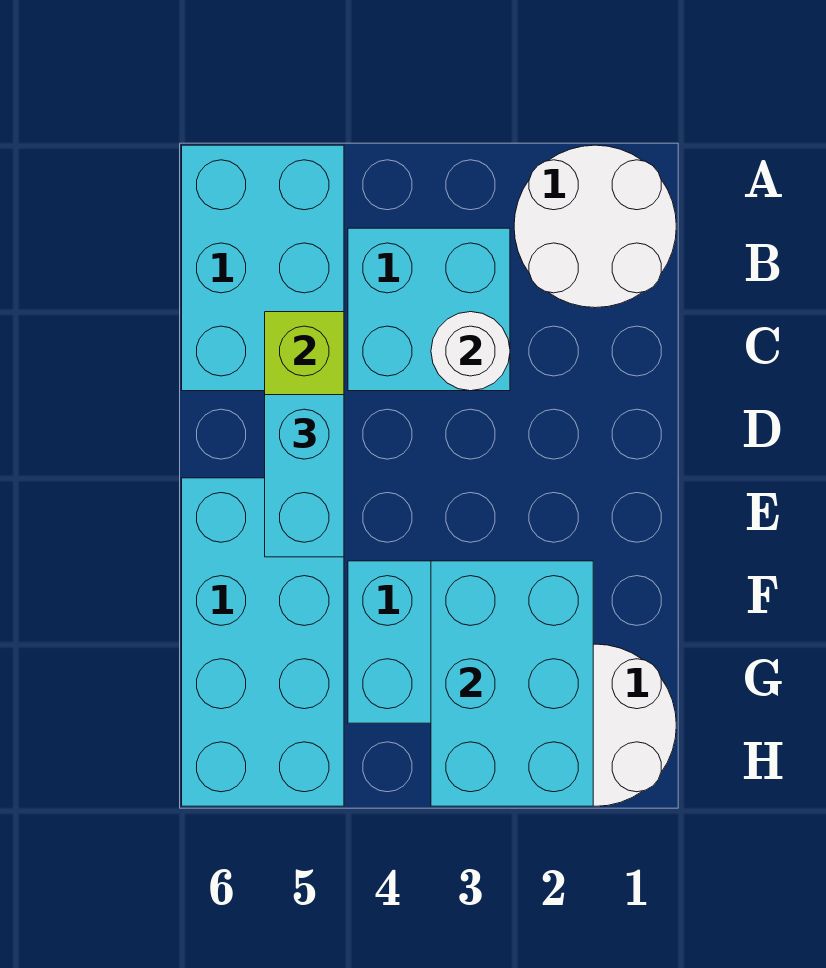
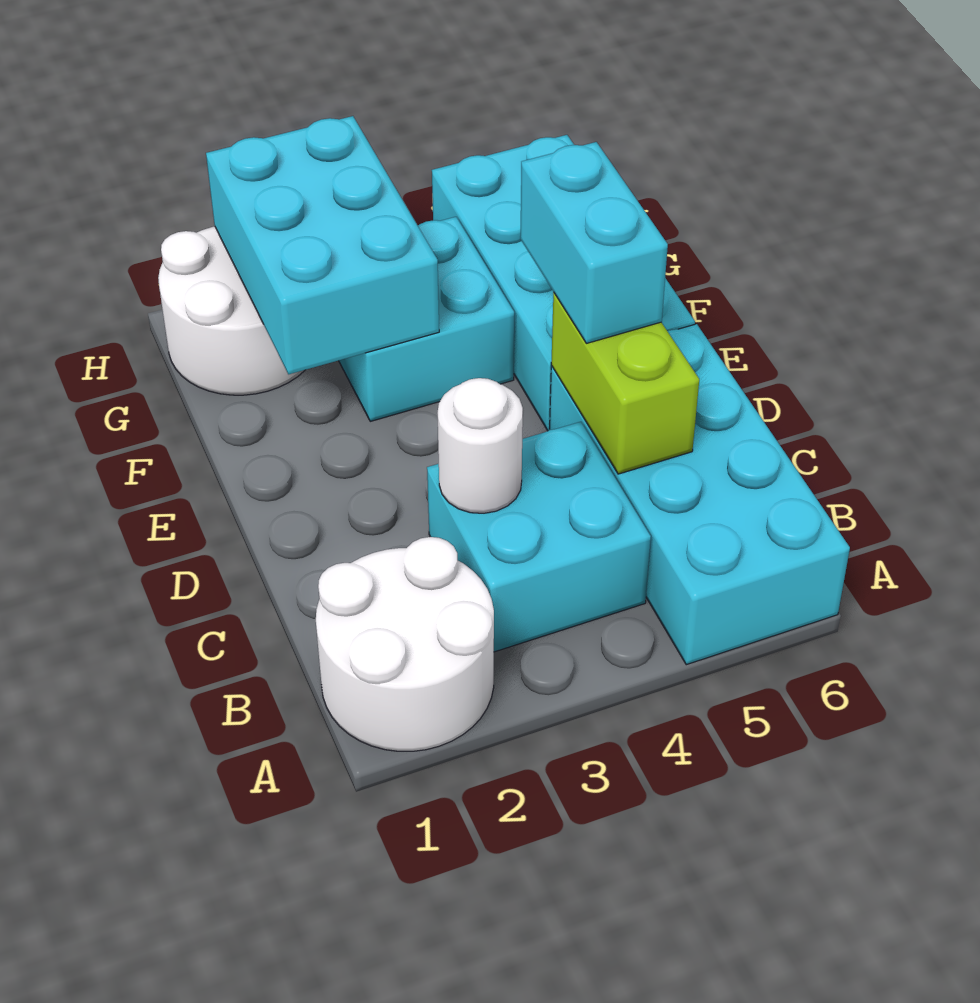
cyan brick A5:C6 level 1 -> cyan brick A5:D6 level 1

